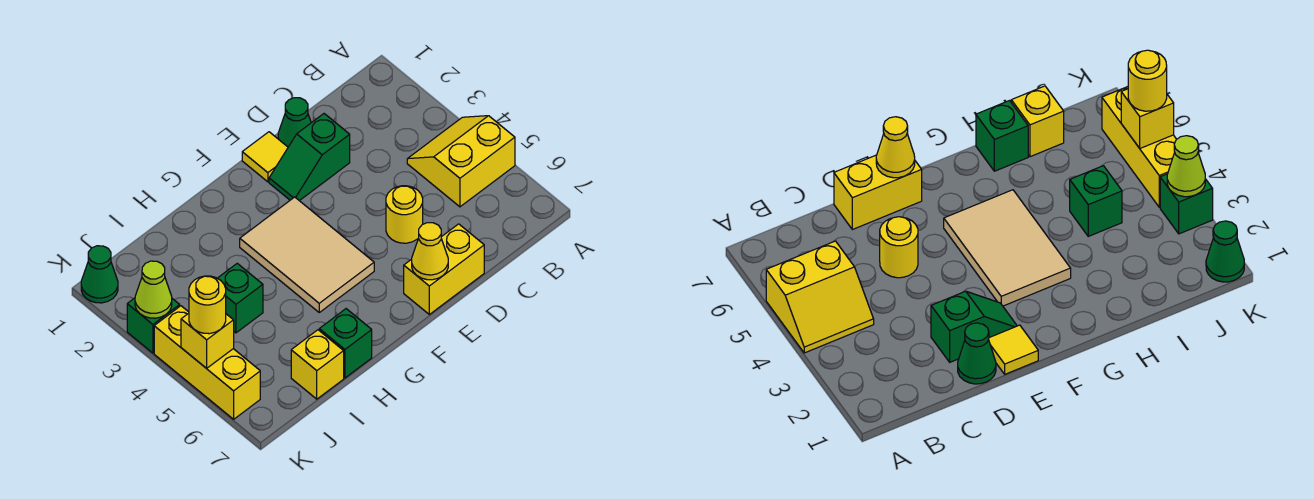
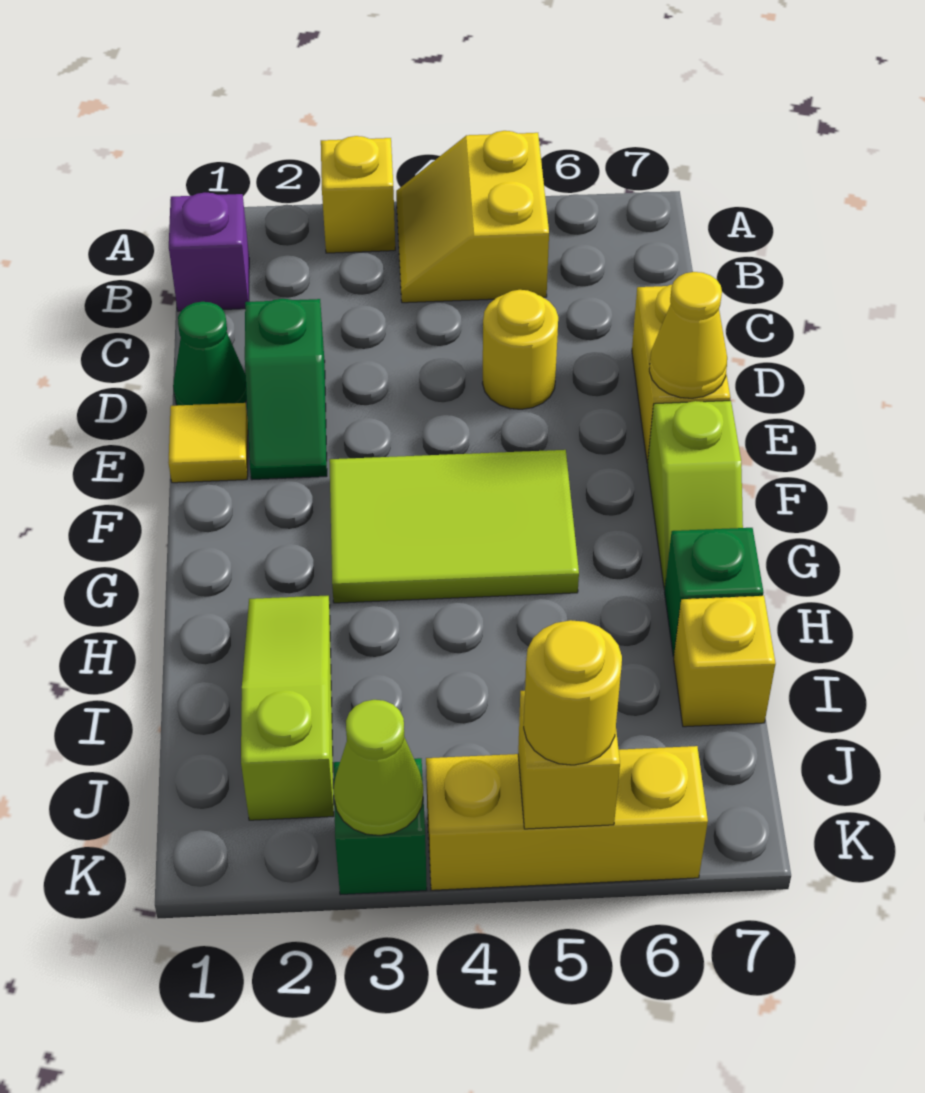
none -> yellow brick A3 level 1
none -> purple brick B1 level 1
tan tile F3:G5 level 1 -> lime tile F3:G5 level 1
none -> lime slope F7:G7 level 1 top F
none -> lime slope H2:J2 level 1 top J
green brick I4 level 1 -> none
green cone K1 level 1 -> none

